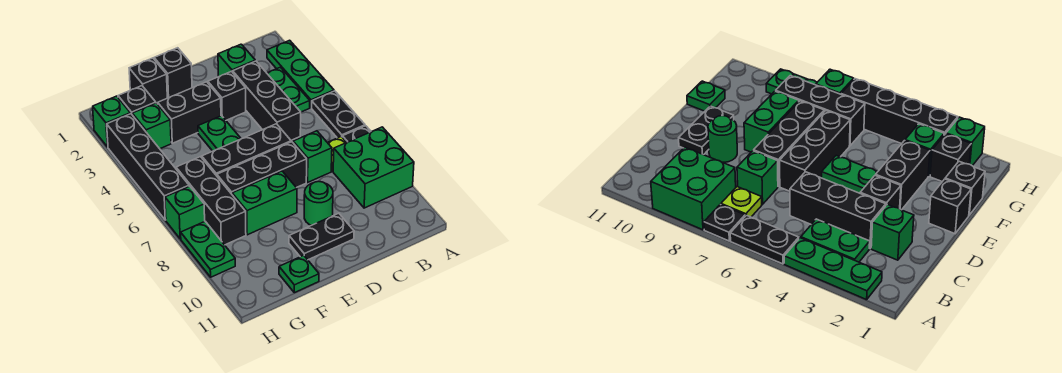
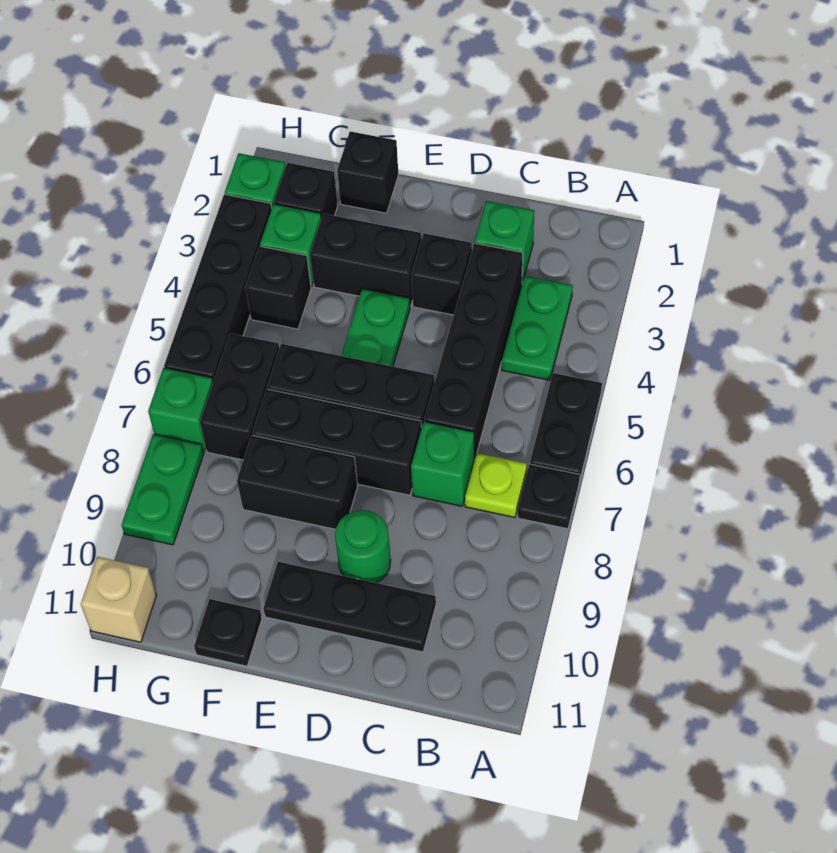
green plate A2:A4 level 1 -> none
green brick A8:B9 level 1 -> none
black brick C3:C5 level 1 -> black brick C3:C6 level 1
black plate D10:E10 level 1 -> black plate C10:E10 level 1
black brick E1 level 1 -> black brick G4 level 1
green brick E8:F8 level 1 -> black brick E8:F8 level 1
green plate F11 level 1 -> black plate F11 level 1
black brick G6:G8 level 1 -> black brick G6:G7 level 1
none -> tan brick H11 level 1

